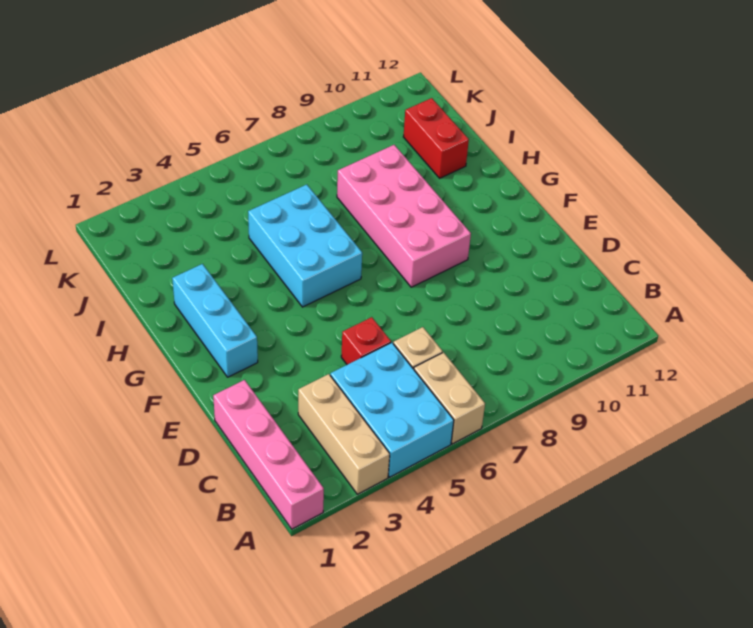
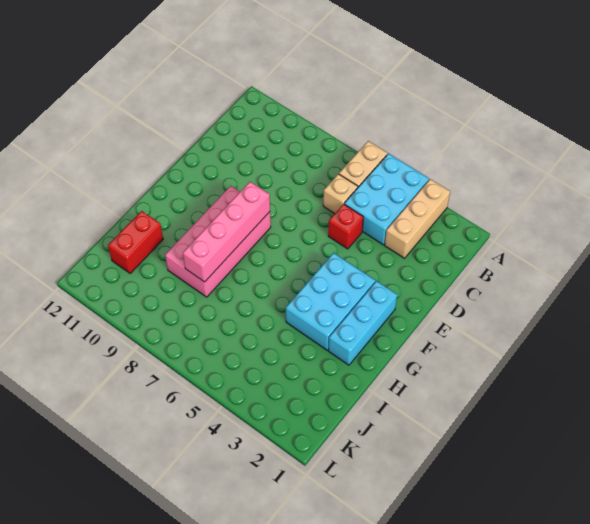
pink brick A1:D1 level 1 -> pink brick F8:I8 level 2
cyan brick G5:I6 level 1 -> cyan brick F3:H4 level 1

